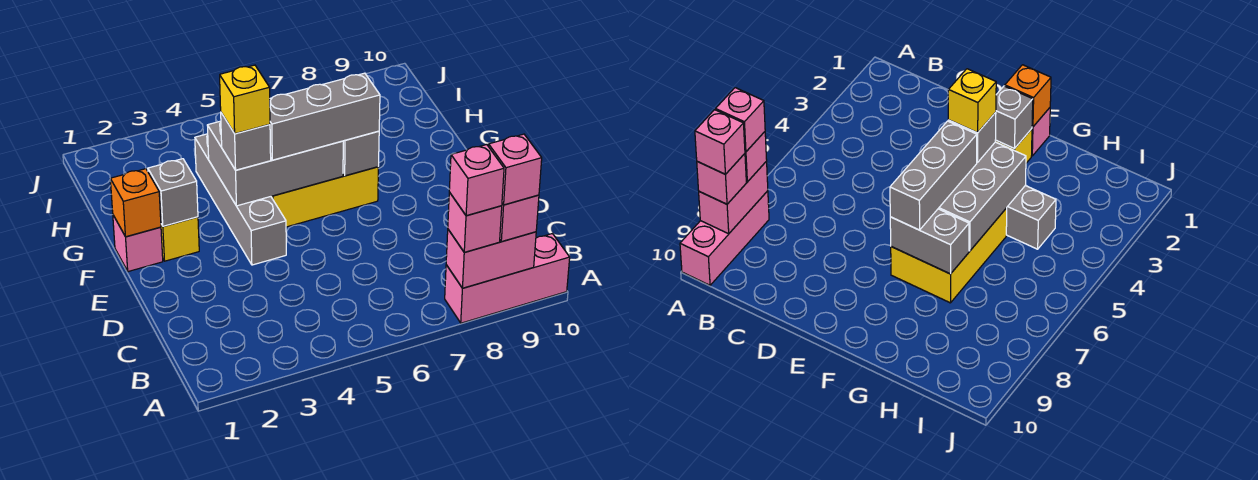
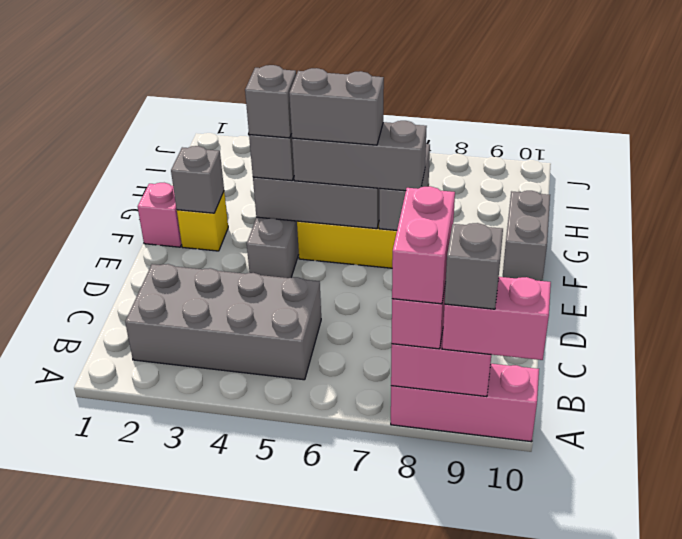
pink brick A8 level 4 -> pink brick A8:B8 level 4
pink brick A9 level 3 -> pink brick A9:A10 level 3
pink brick A9 level 4 -> grey brick A9 level 4
none -> grey brick B2:C5 level 1
orange brick F1 level 2 -> none
yellow brick F4 level 4 -> grey brick F4 level 4
none -> grey brick F5:F6 level 4
none -> grey brick F10:G10 level 1

